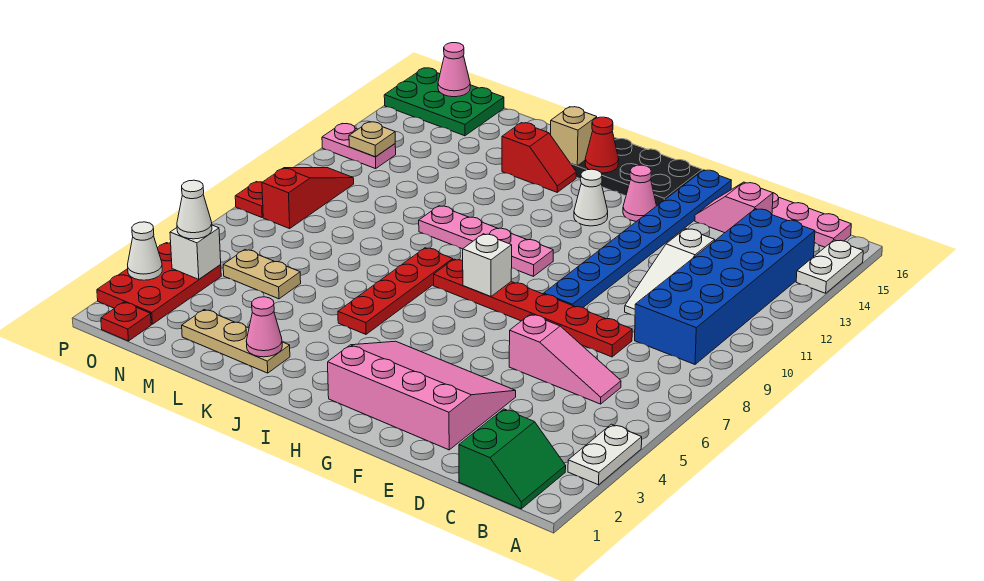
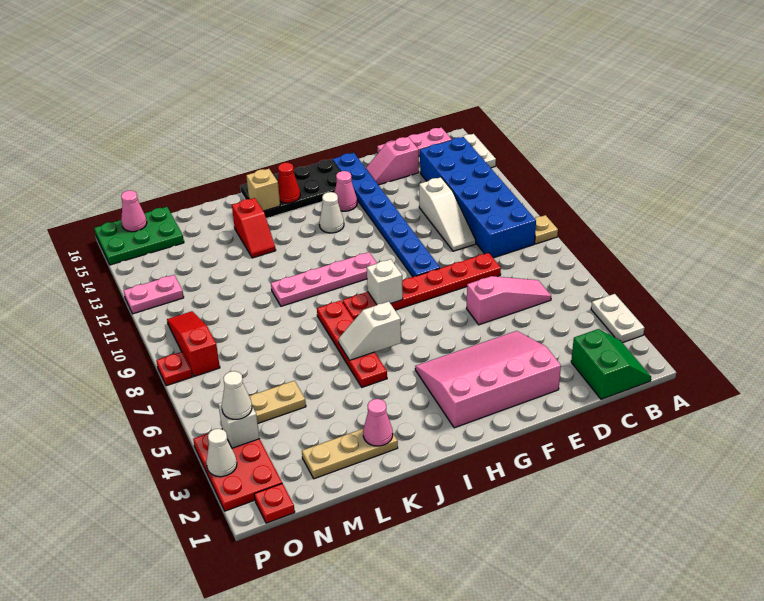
none -> white slope I6:J6 level 2 top I
red slope J14:K14 level 1 top K -> red slope K13:K14 level 1 top 14
tan plate O12 level 2 -> tan plate A9 level 1

